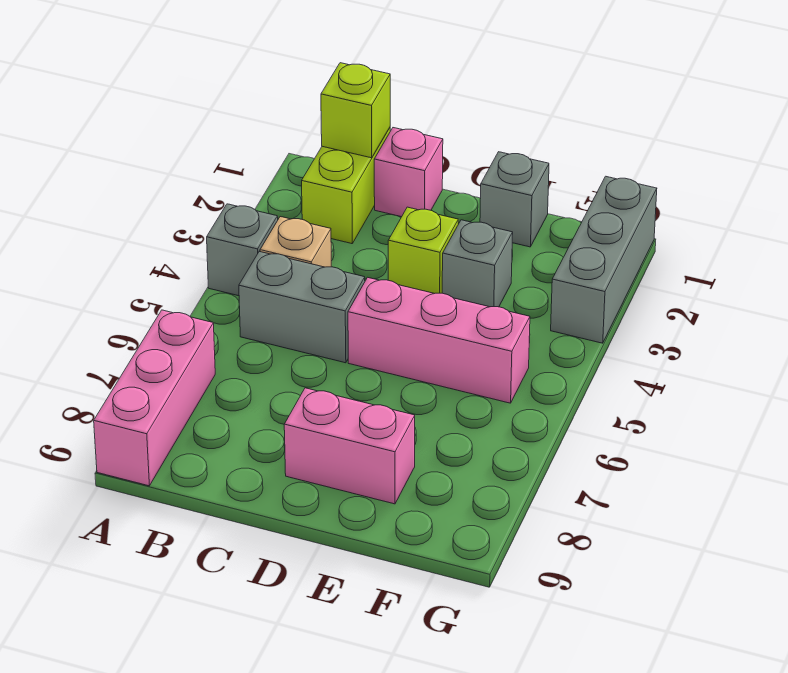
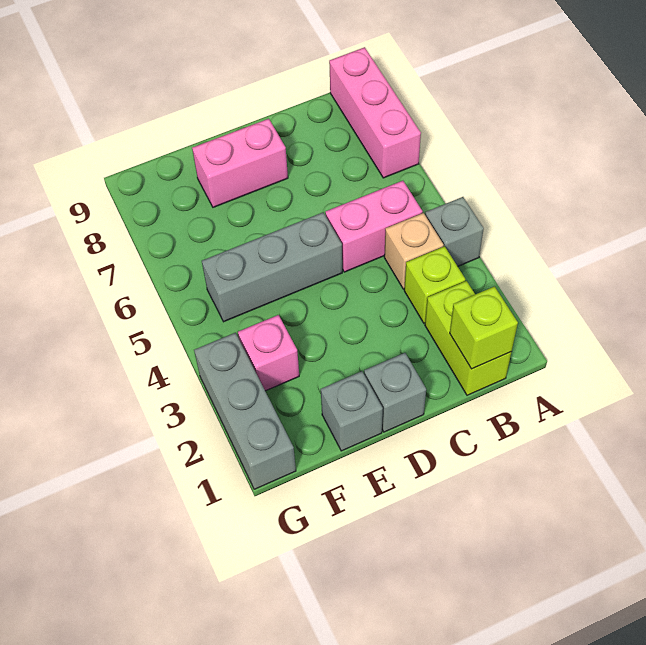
grey brick B5:C5 level 1 -> pink brick B5:C5 level 1
pink brick C1 level 1 -> pink brick F3 level 1
lime brick D3 level 1 -> lime brick B3 level 1
pink brick D5:F5 level 1 -> grey brick D5:F5 level 1
grey brick E3 level 1 -> grey brick D1 level 1

